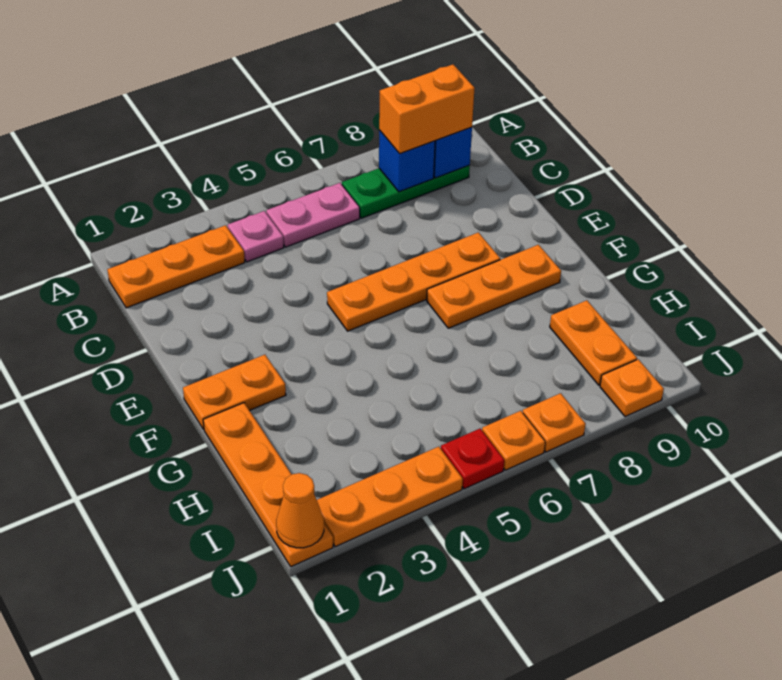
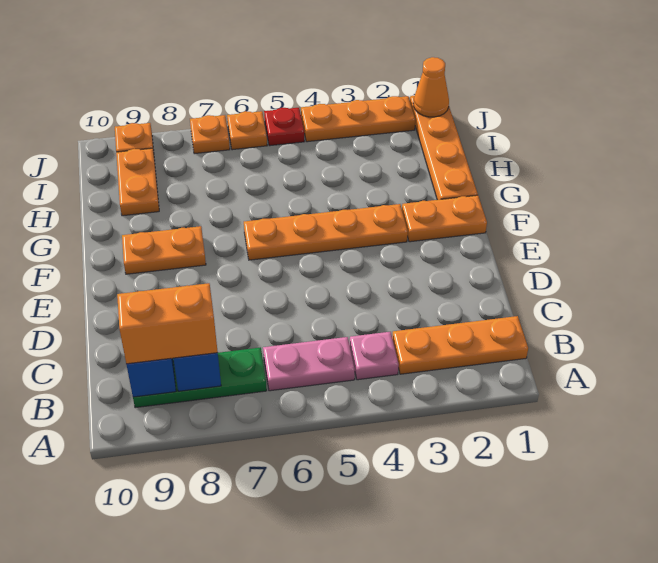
orange plate E5:E8 level 1 -> orange plate F3:F6 level 1
orange plate F7:F9 level 1 -> orange plate F8:F9 level 1

